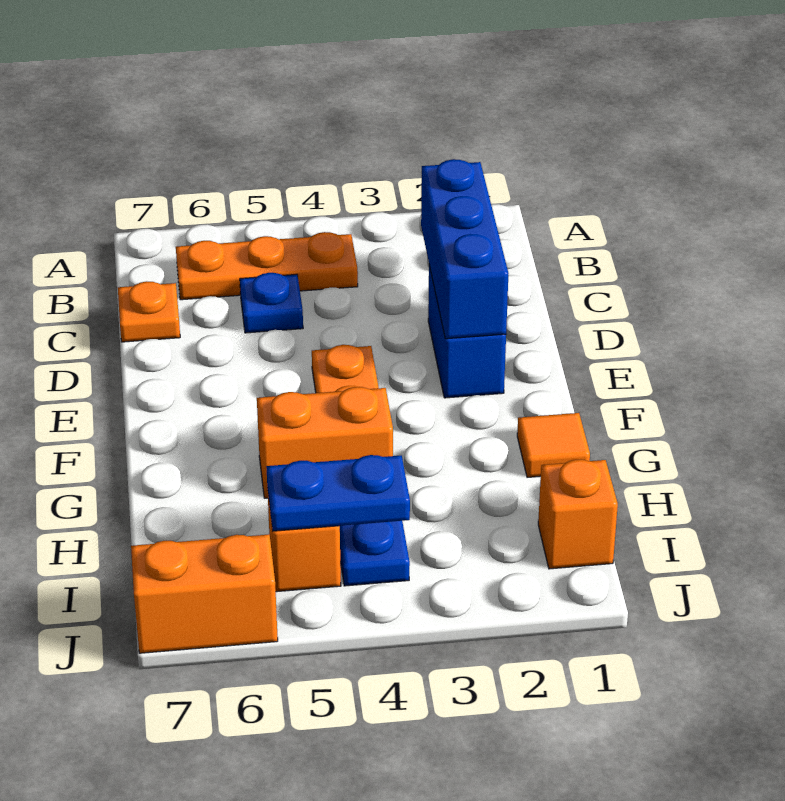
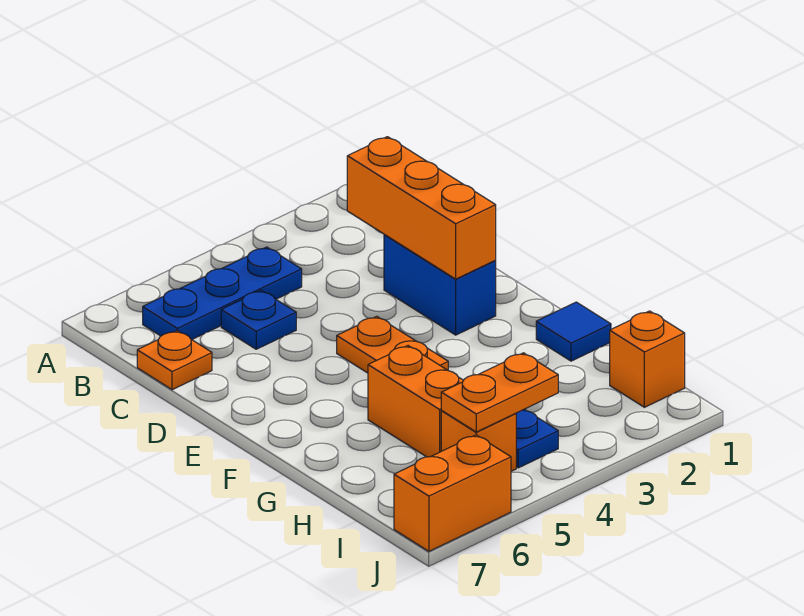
orange plate B4:B6 level 1 -> blue plate B4:B6 level 1
blue brick C2:E2 level 2 -> orange brick C2:E2 level 2
orange tile G1 level 1 -> blue tile G1 level 1
orange brick G4:G5 level 1 -> orange brick G5:H5 level 1
blue plate I4:I5 level 2 -> orange plate I4:I5 level 2

